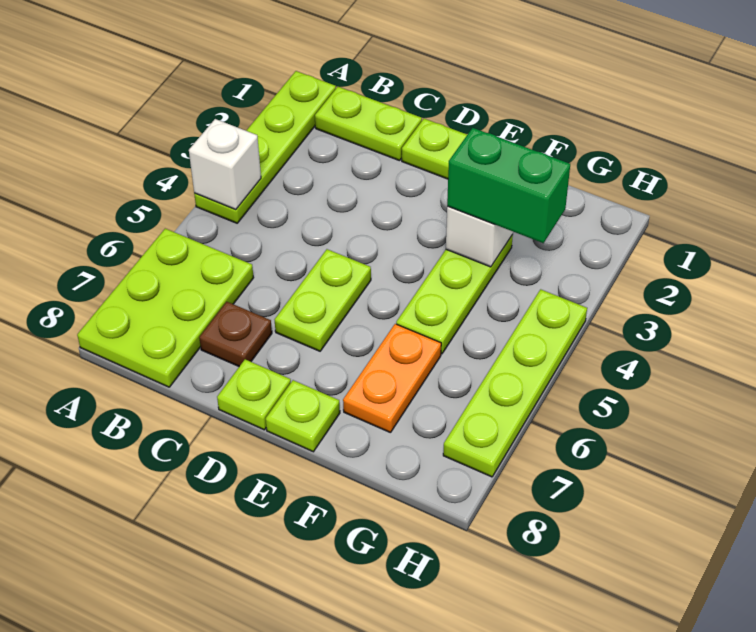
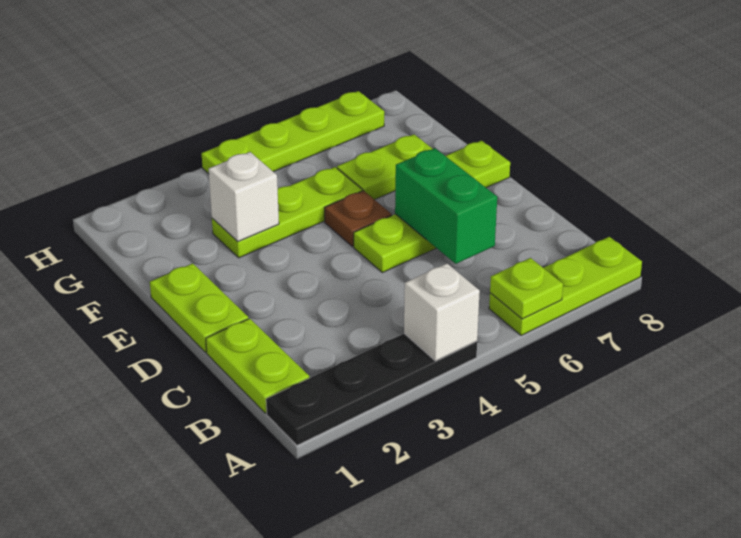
lime plate A1:A4 level 1 -> black plate A1:A4 level 1
lime plate A6:B8 level 1 -> lime plate A6:A8 level 1
brown plate C7 level 1 -> brown plate E5 level 1
lime plate D8 level 1 -> lime plate A6 level 2
green brick F3:G3 level 3 -> green brick C6:D6 level 2
orange plate F6:F7 level 1 -> lime plate F6:F7 level 1

